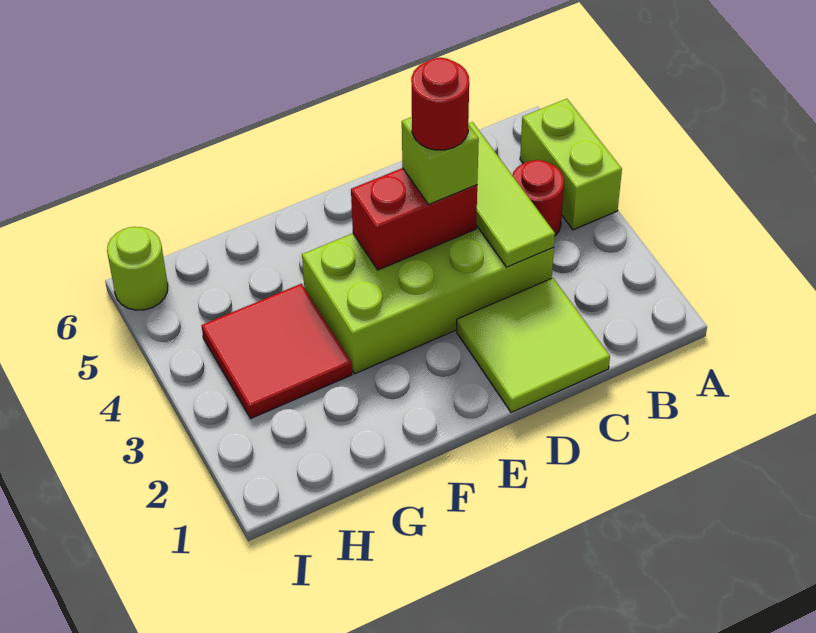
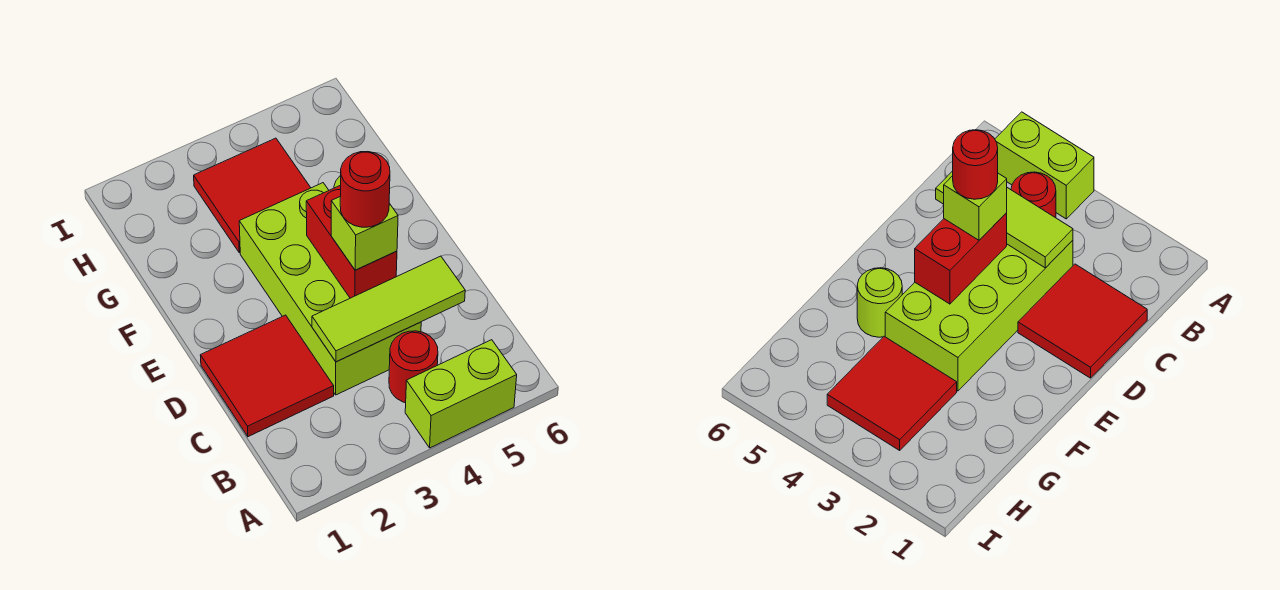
lime tile C1:D2 level 1 -> red tile C1:D2 level 1
lime round brick I6 level 1 -> lime round brick F5 level 1

